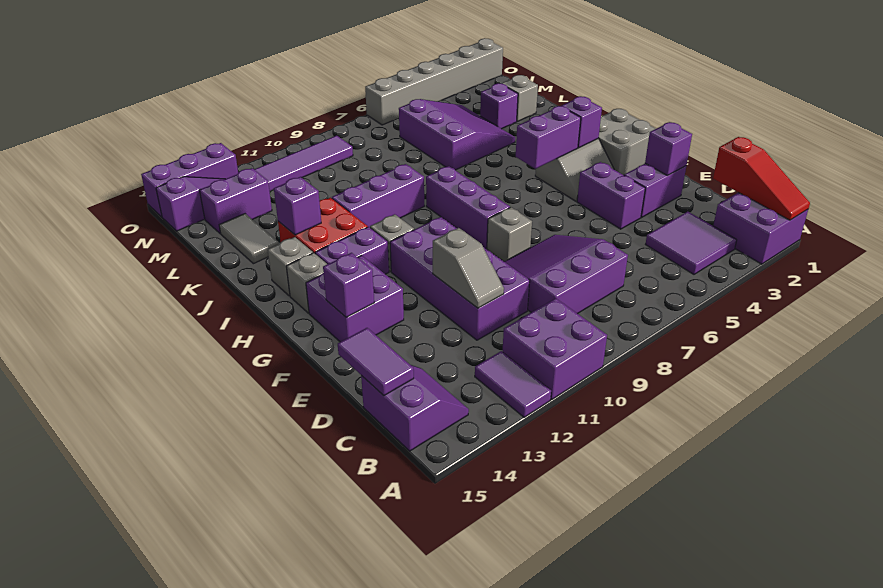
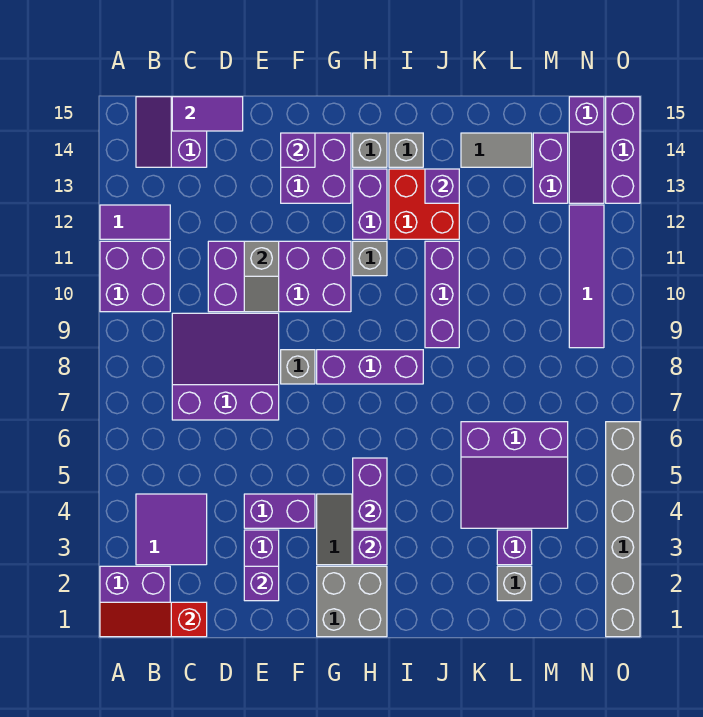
purple slope B14:C15 level 1 top 15 -> purple slope B14:C15 level 1 top C
purple slope C7:E9 level 1 top C -> purple slope C7:E9 level 1 top 7
grey slope D11:E11 level 2 top E -> grey slope E10:E11 level 2 top 11

